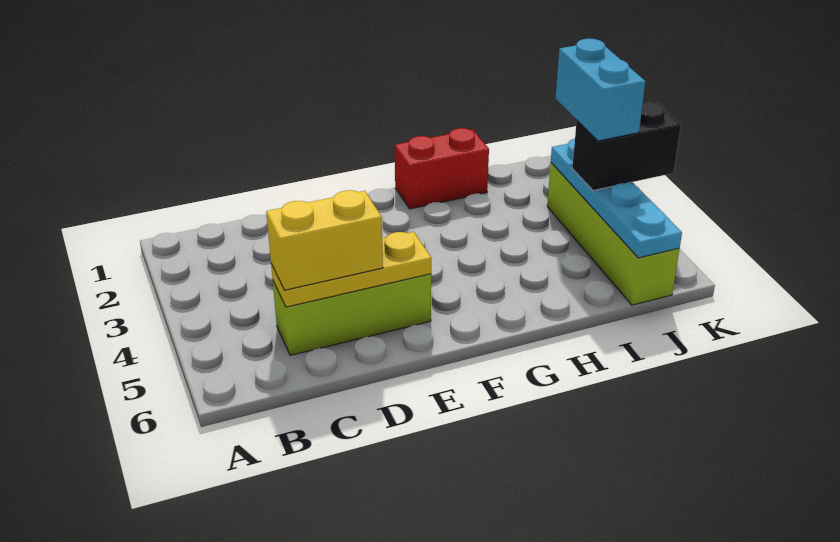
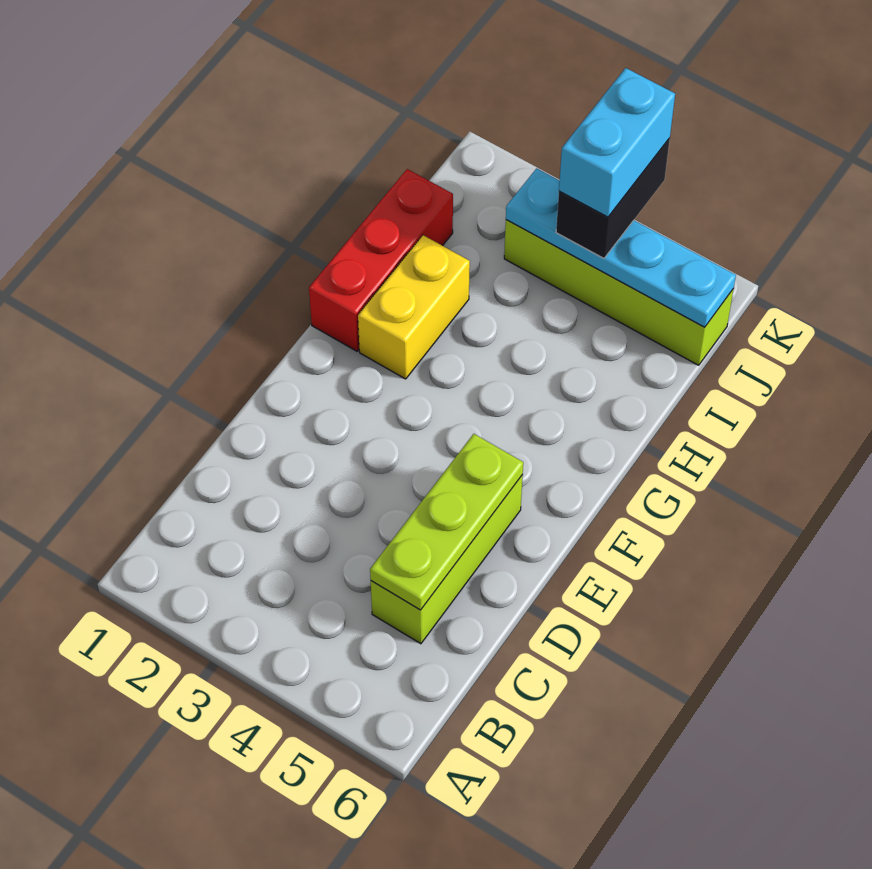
yellow plate C5:E5 level 2 -> lime plate C5:E5 level 2
yellow brick C5:D5 level 3 -> yellow brick G2:H2 level 1
red brick G1:H1 level 1 -> red brick G1:I1 level 1
cyan brick J3:J4 level 4 -> cyan brick J4:K4 level 4

